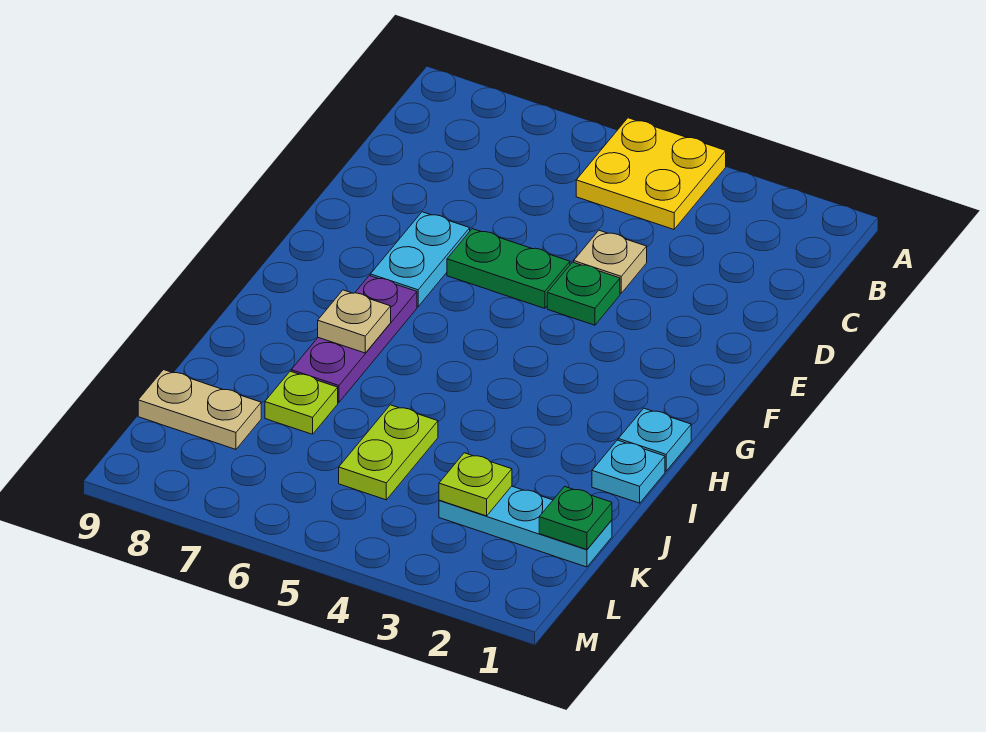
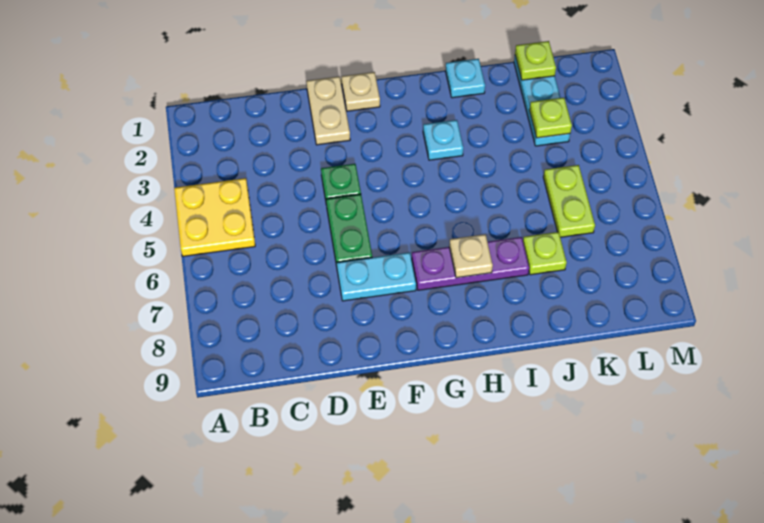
tan plate D4 level 1 -> tan plate F1 level 1
cyan plate H1 level 1 -> cyan plate H3 level 1
lime plate J5:K5 level 1 -> lime plate K5:K6 level 1
green plate K1 level 2 -> lime plate K1 level 2
tan plate K8:K9 level 1 -> tan plate E1:E2 level 1

